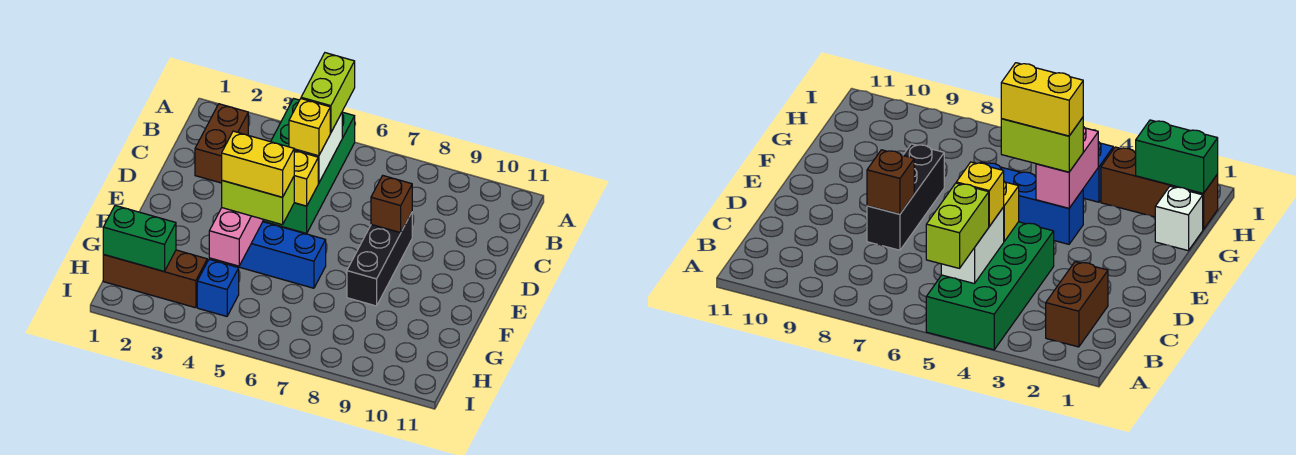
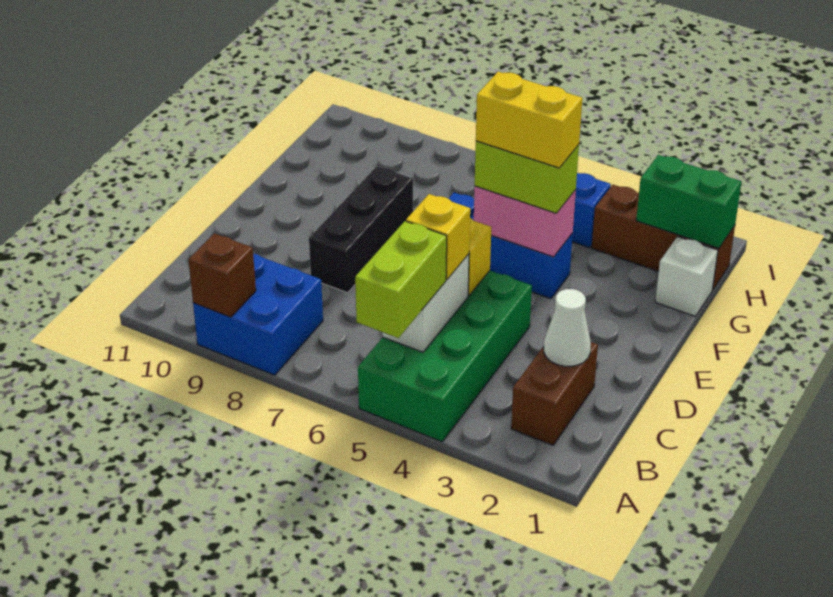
none -> blue brick A8:B9 level 1
none -> white cone C2 level 2
brown brick D8 level 2 -> brown brick A9 level 2
pink brick F4:G4 level 2 -> pink brick F4:F5 level 2

